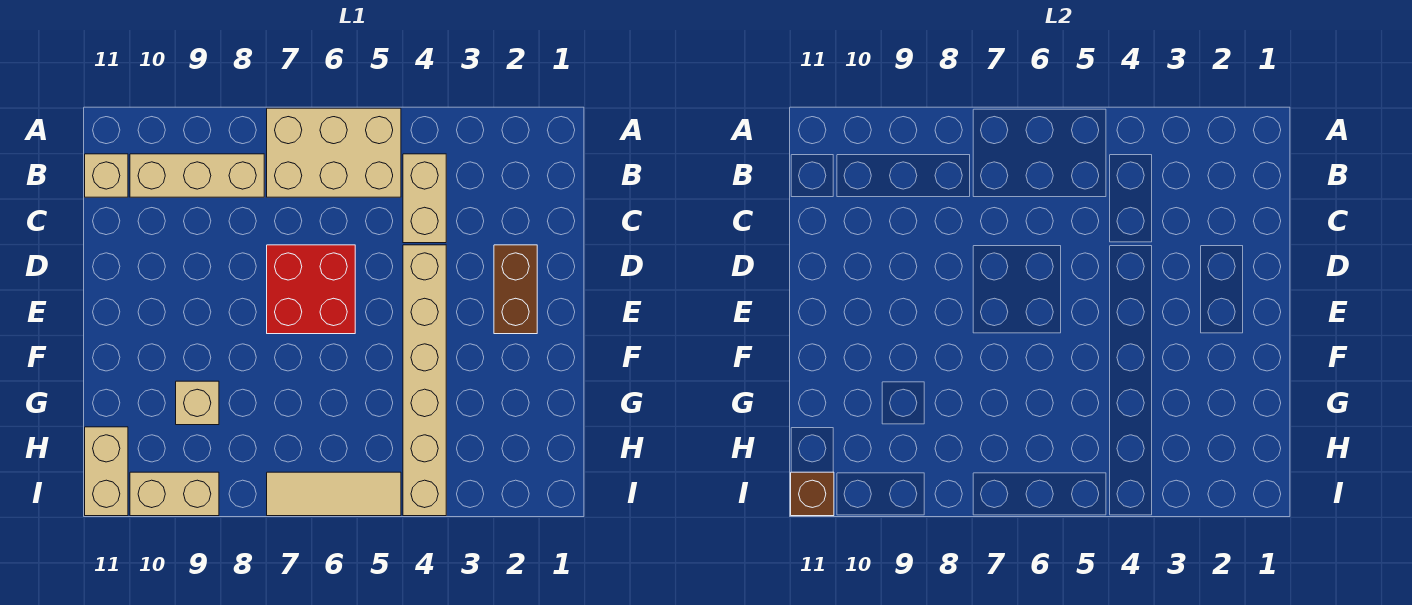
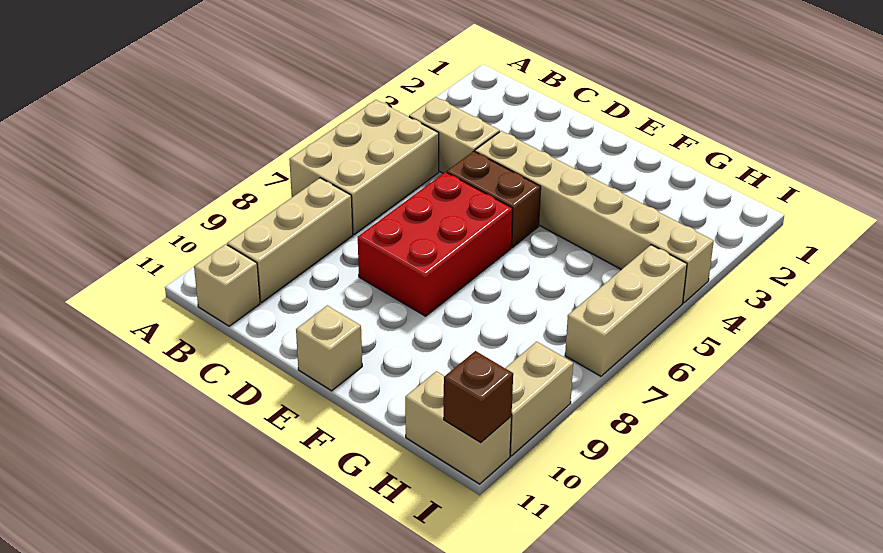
brown brick D2:E2 level 1 -> brown brick D5:E5 level 1
red brick D6:E7 level 1 -> red brick D6:E8 level 1
tan brick G9 level 1 -> tan brick E11 level 1
tan tile I5:I7 level 1 -> tan brick I5:I7 level 1

